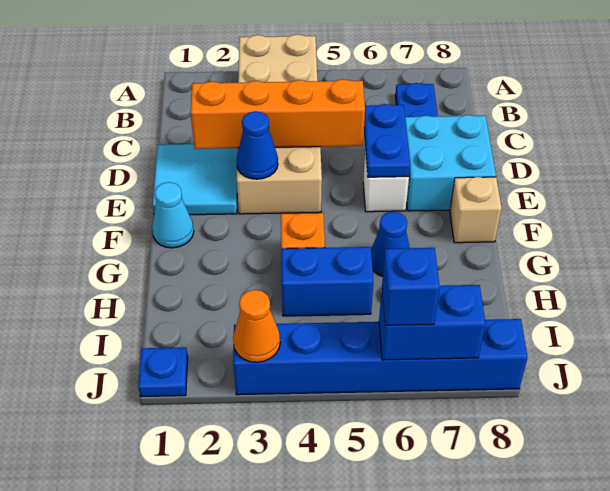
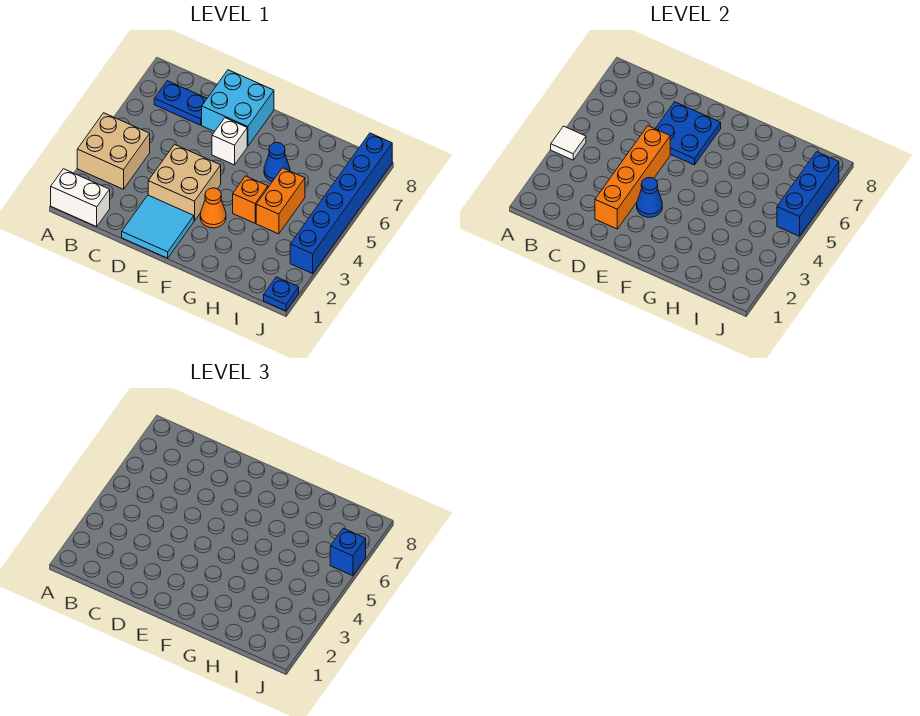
none -> white brick A1:B1 level 1
none -> white tile A4 level 2
blue plate D6:E6 level 2 -> blue plate D6:E7 level 2
cyan cone F1 level 1 -> none
tan brick F8 level 1 -> none
blue brick H4:H5 level 1 -> orange brick H4:H5 level 1
orange cone J3 level 2 -> orange cone F3 level 1
blue brick J6:J7 level 2 -> blue brick J5:J7 level 2

